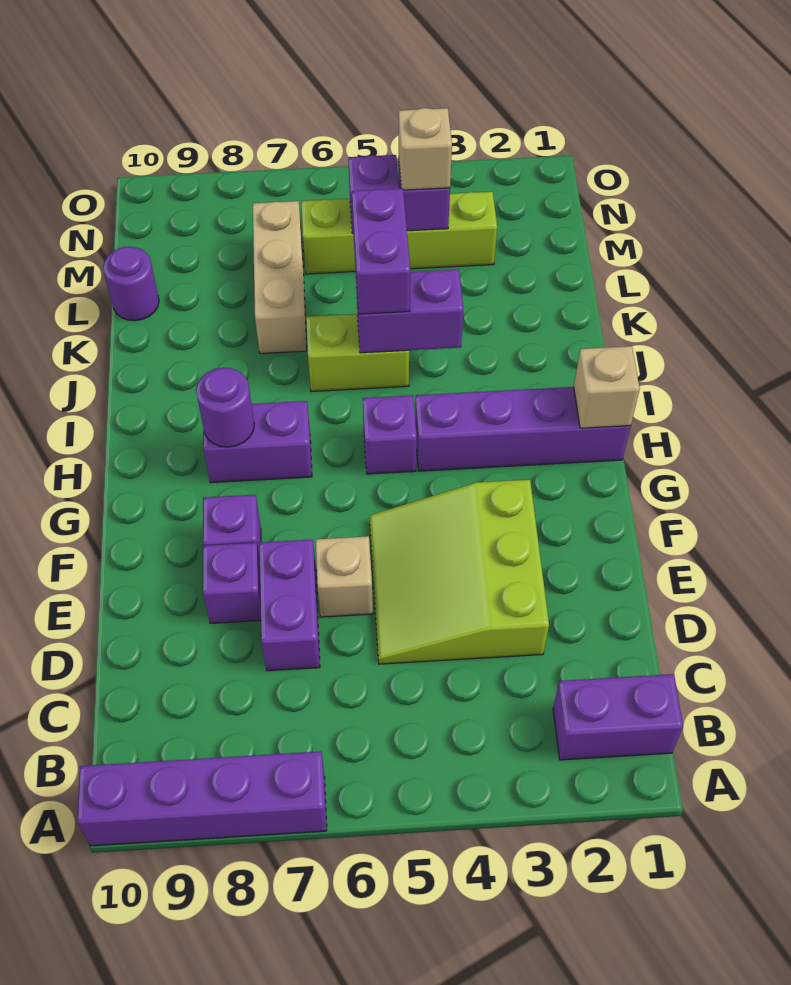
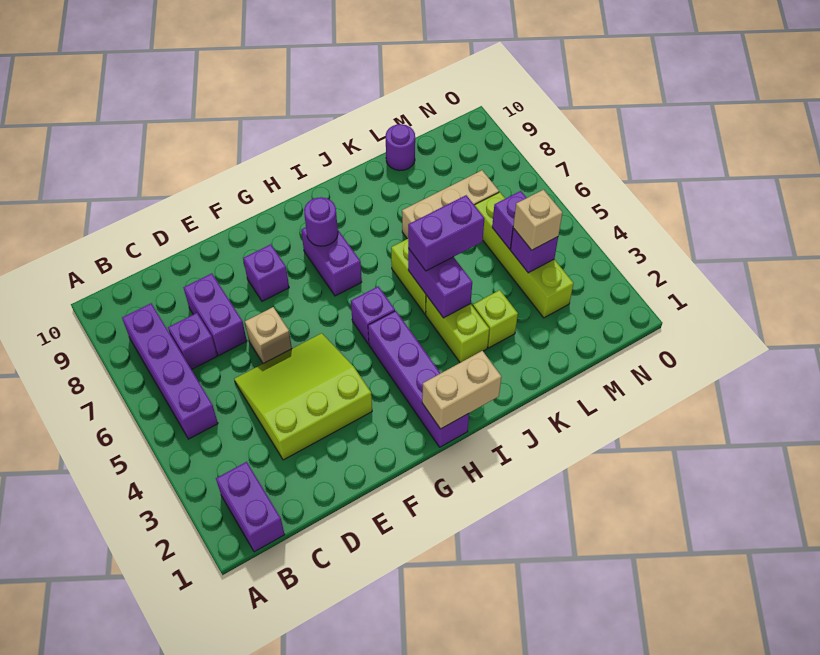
purple brick A7:A10 level 1 -> purple brick B5:B8 level 1
purple brick D7:E7 level 1 -> purple brick D7:D8 level 1
purple brick E8 level 1 -> purple brick C7 level 1
tan brick H1 level 2 -> tan brick H1:I1 level 2
none -> lime brick J3:J4 level 1
none -> lime brick K3 level 1

